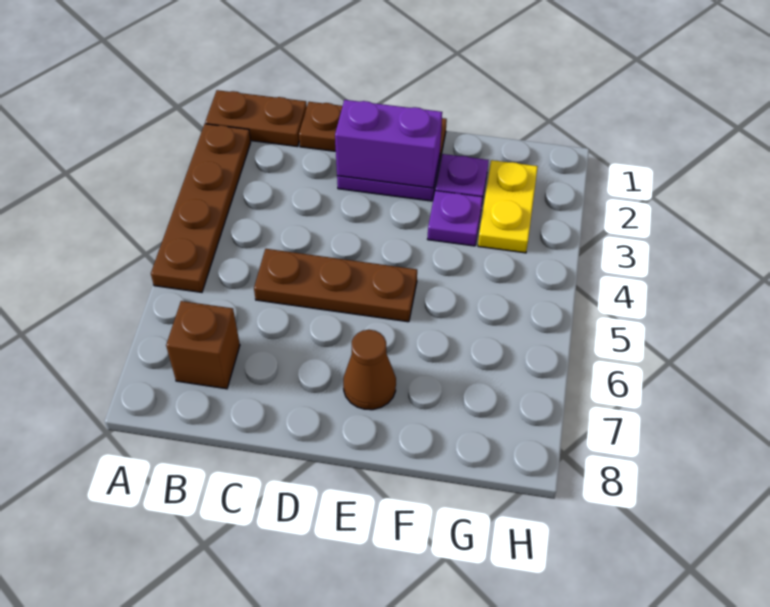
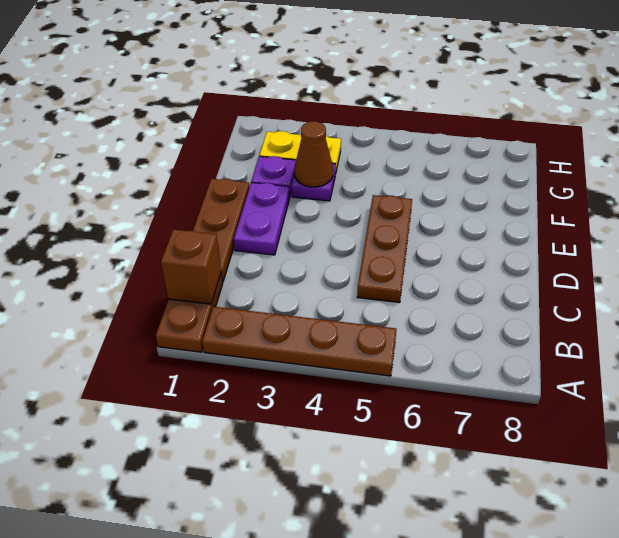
brown brick B7 level 1 -> brown brick B1 level 2
purple brick D2:E2 level 2 -> none
brown cone E7 level 1 -> brown cone F3 level 2

